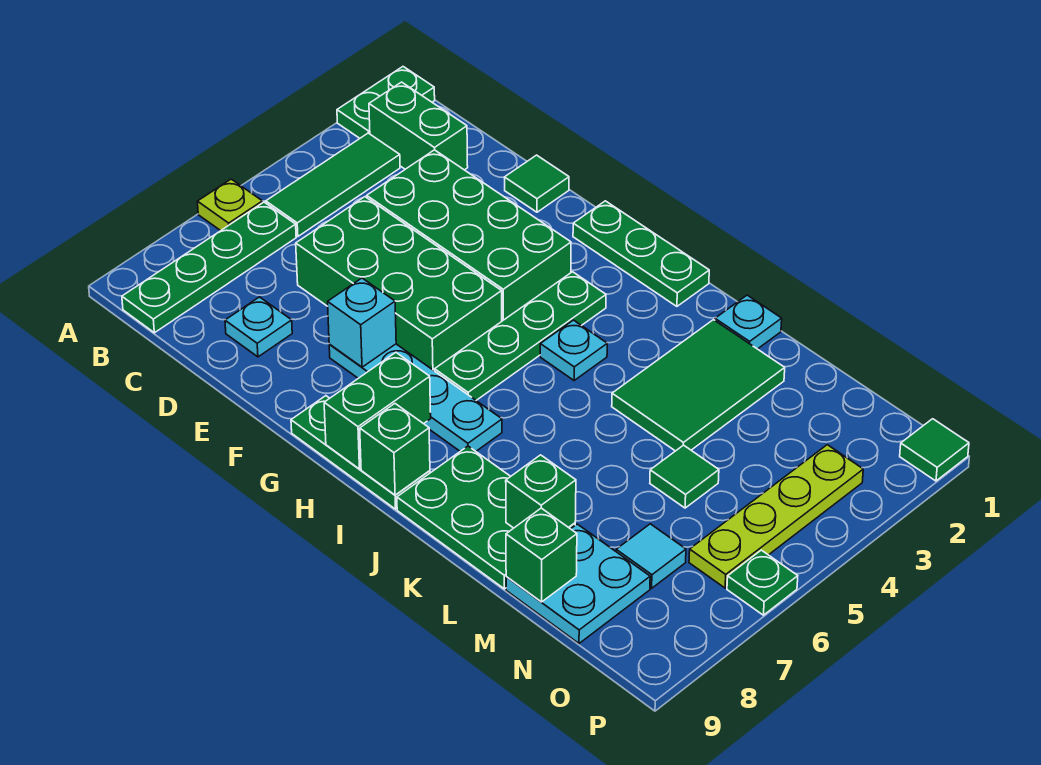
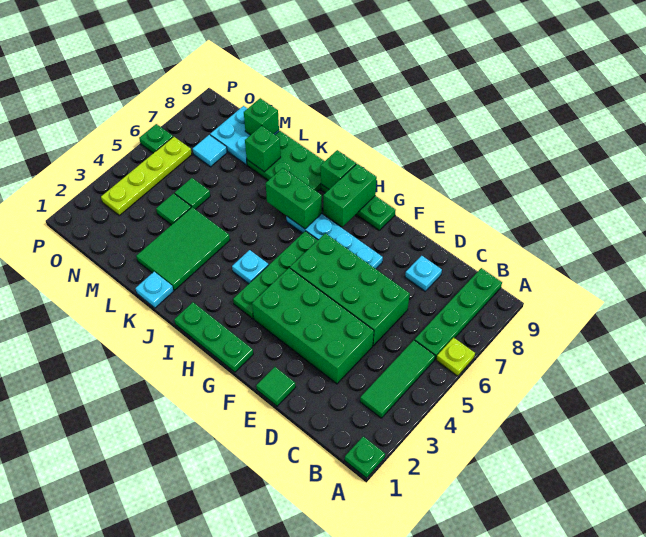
green plate A1:A2 level 1 -> green plate A1 level 1
green brick B2:C2 level 1 -> green brick I7:J7 level 2
cyan brick F7 level 2 -> none
green tile P1 level 1 -> green tile M4 level 1

